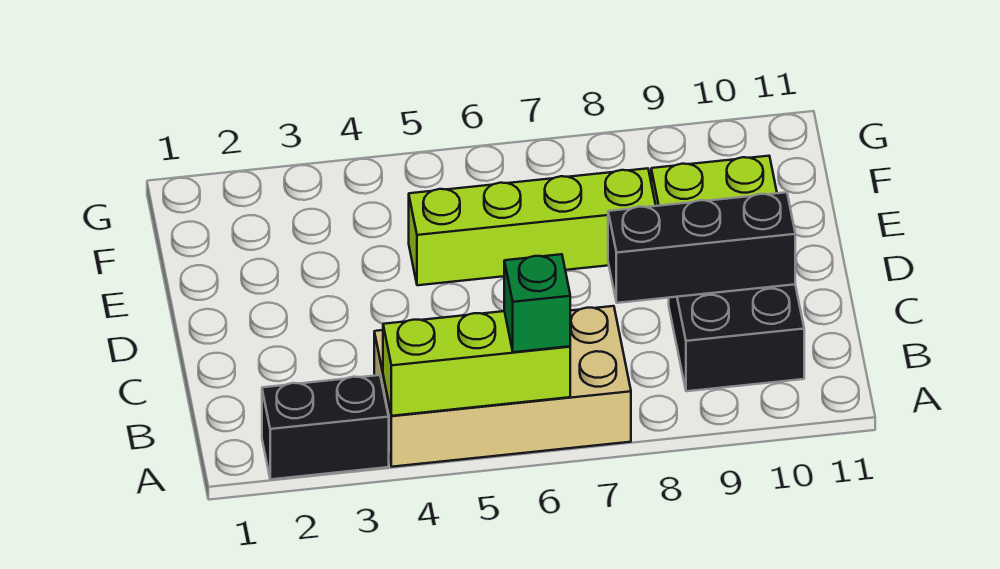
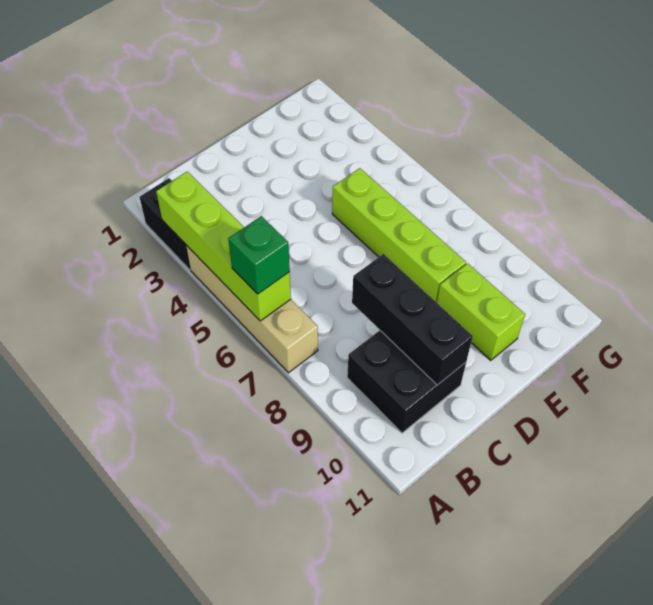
tan brick A4:B7 level 1 -> tan brick A4:A7 level 1
lime brick A4:A6 level 2 -> lime brick A3:A6 level 2

